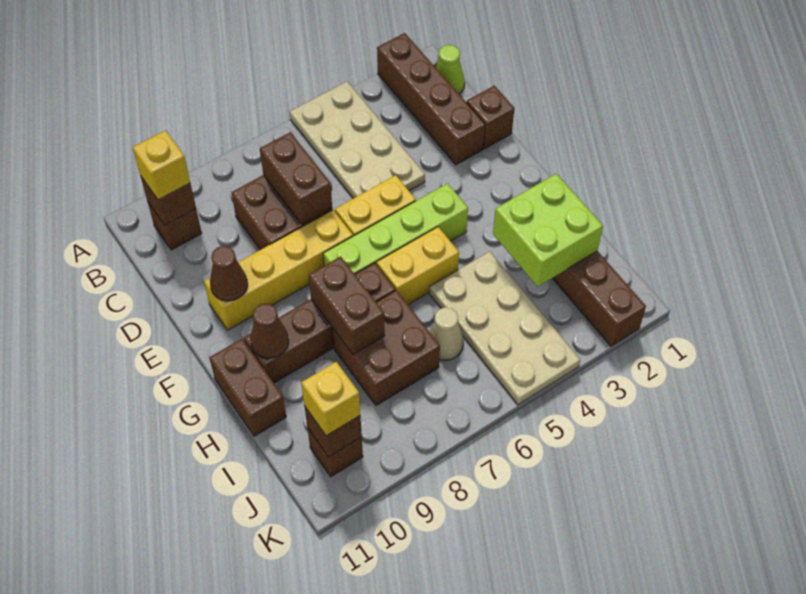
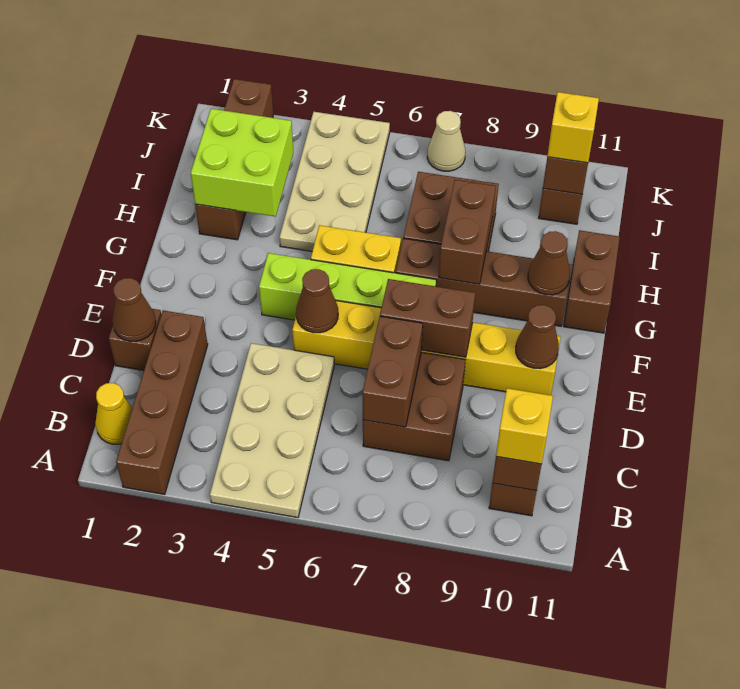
lime cone B1 level 1 -> yellow cone B1 level 1
none -> brown cone D1 level 2
none -> brown cone E5 level 2
none -> brown brick E7:E8 level 2
tan cone I6 level 1 -> tan cone K7 level 1

